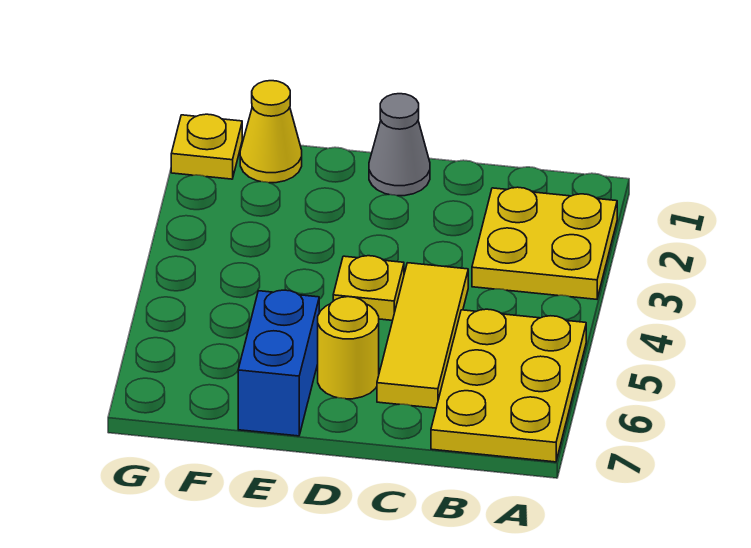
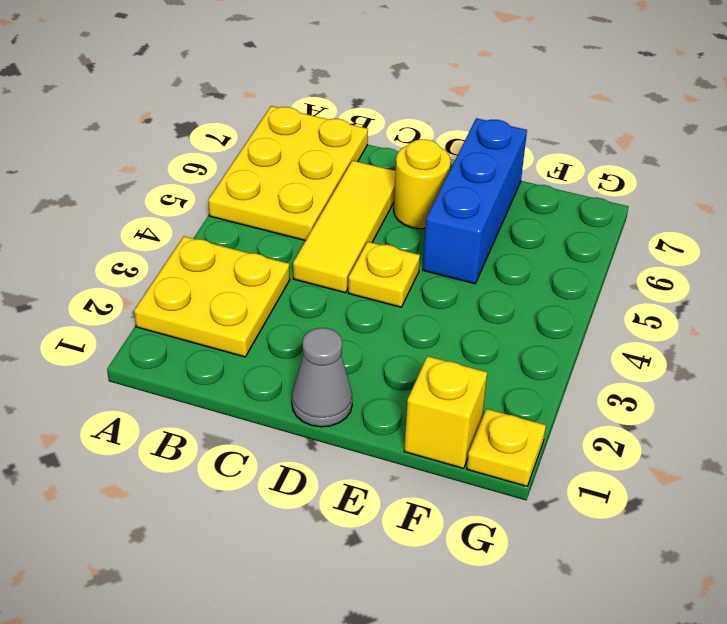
blue brick E6:E7 level 1 -> blue brick E5:E7 level 1
yellow cone F1 level 1 -> yellow brick F1 level 1

